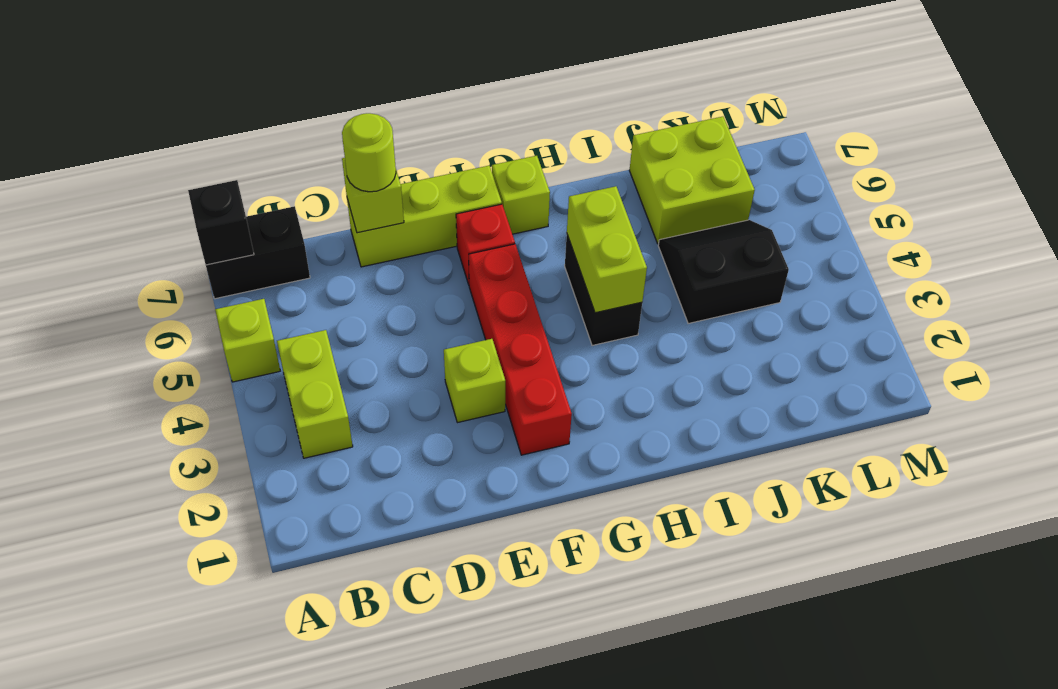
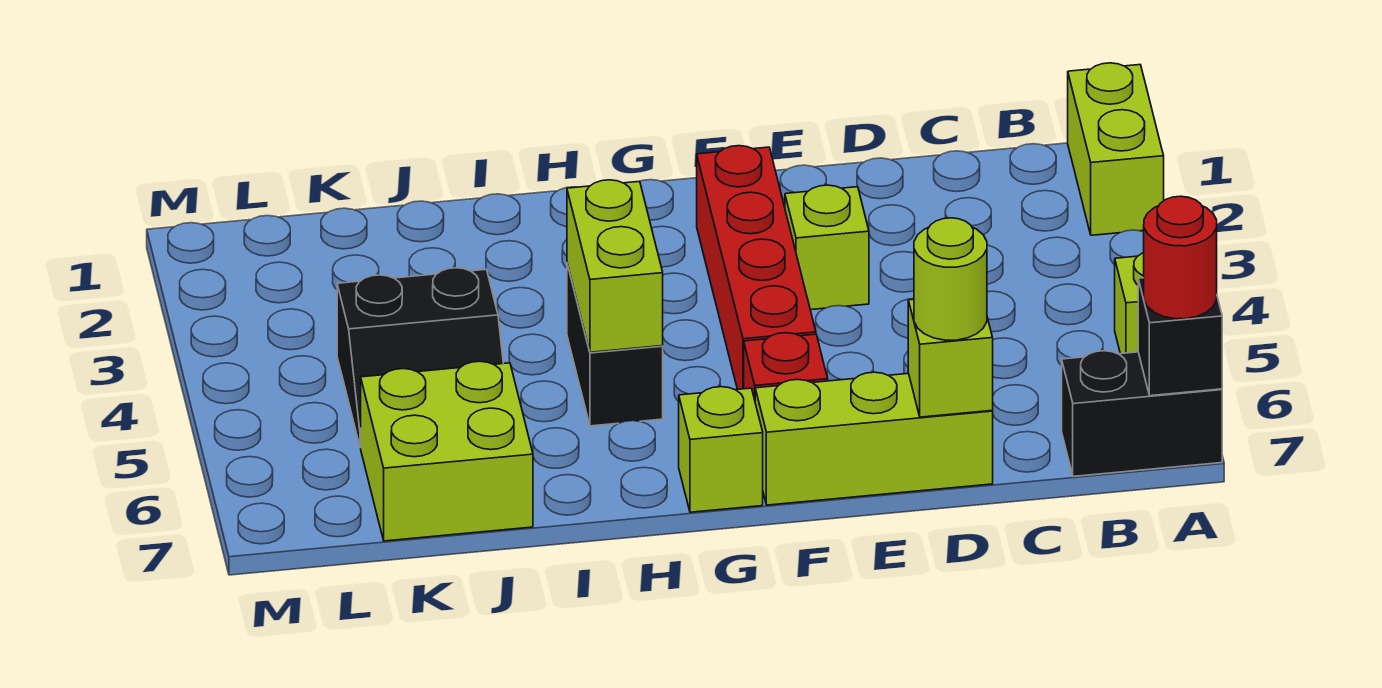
none -> red round brick A7 level 3
lime brick B3:B4 level 1 -> lime brick A1:A2 level 1

